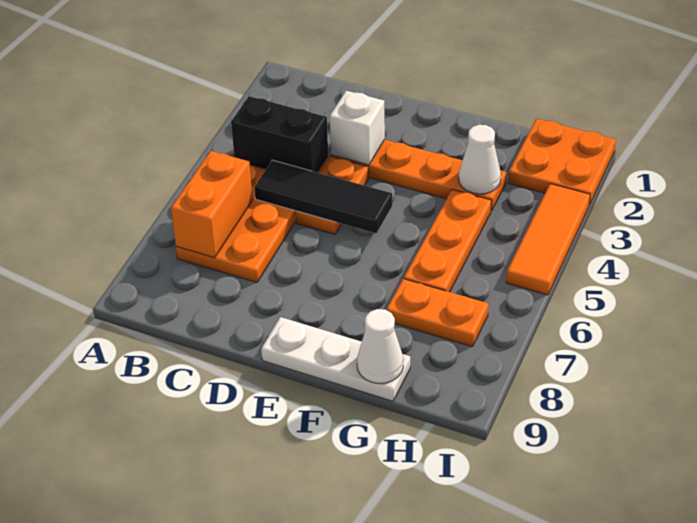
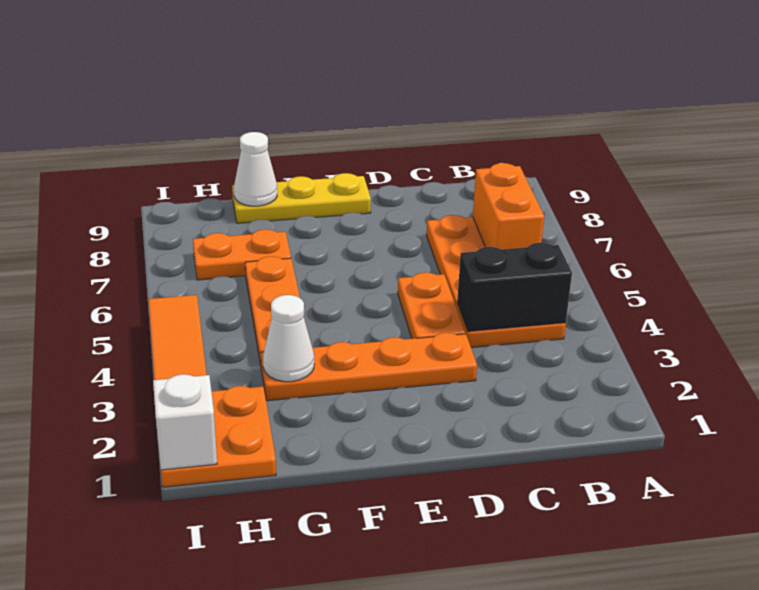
black tile C5:E5 level 2 -> none
white brick D3 level 2 -> white brick I1 level 2
white plate E9:G9 level 1 -> yellow plate E9:G9 level 1

